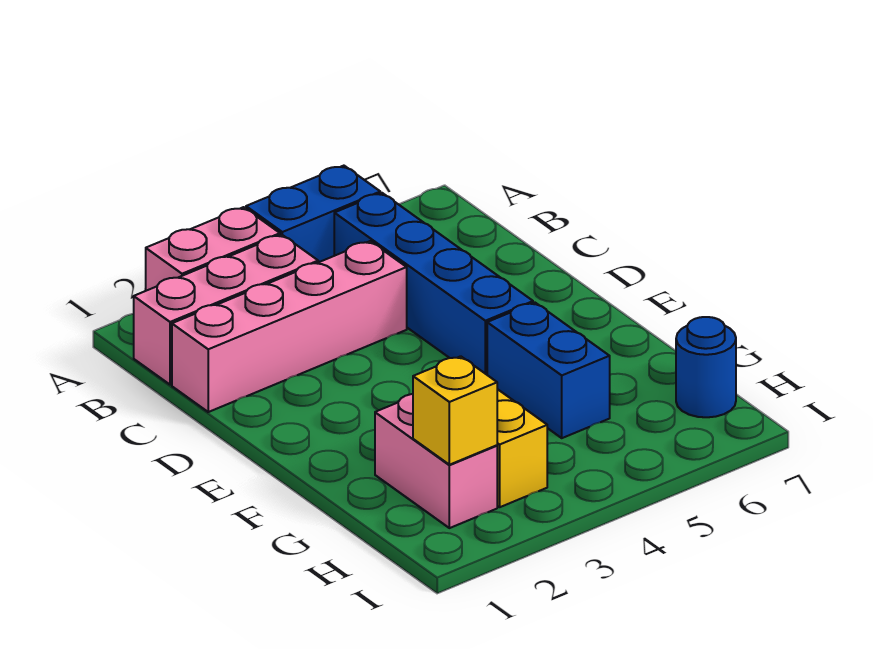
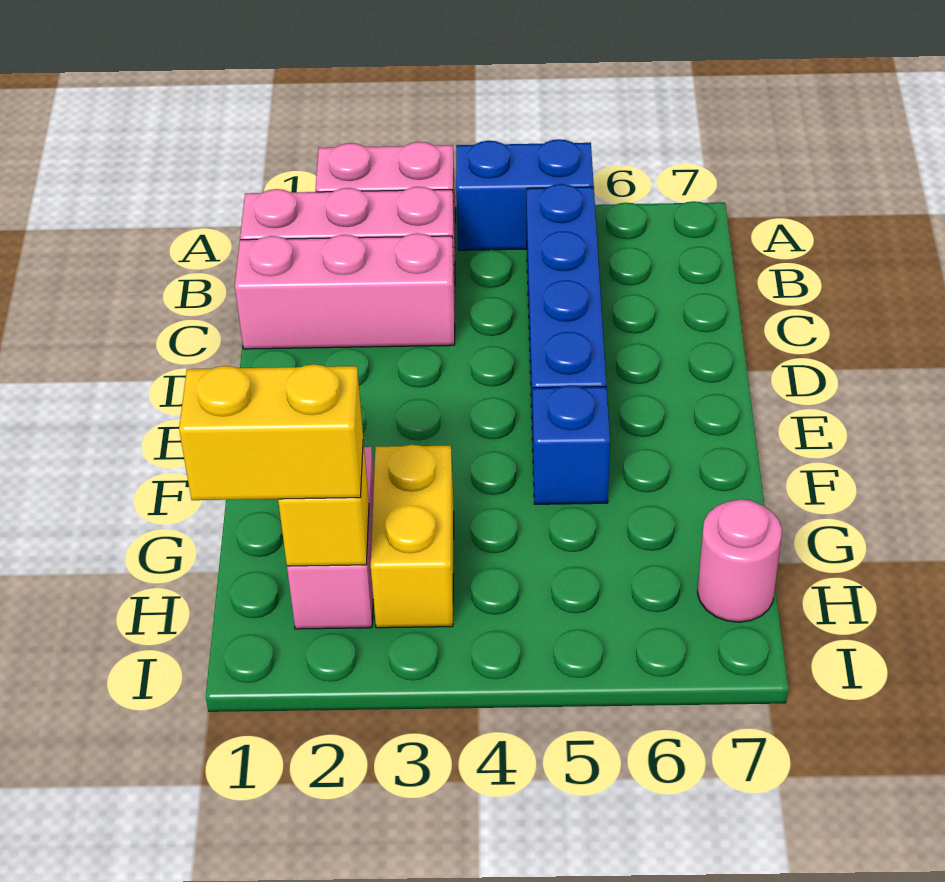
pink brick C1:C4 level 1 -> pink brick C1:C3 level 1
blue brick F5:G5 level 1 -> blue brick F5 level 1
none -> yellow brick H1:H2 level 3
blue round brick H7 level 1 -> pink round brick H7 level 1

